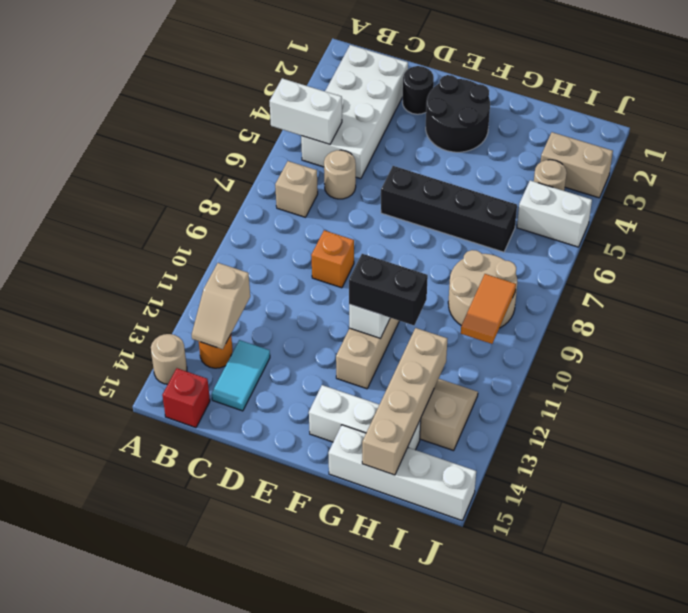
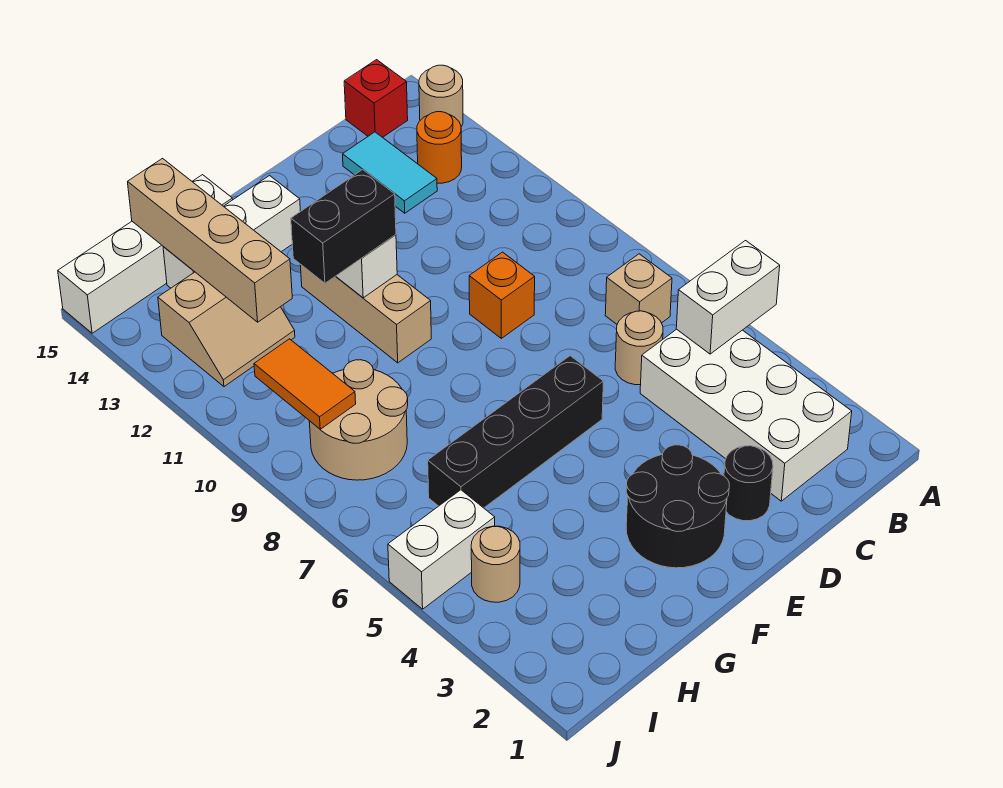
tan slope B12:B13 level 2 top 12 -> none
tan brick I3:J3 level 1 -> none

